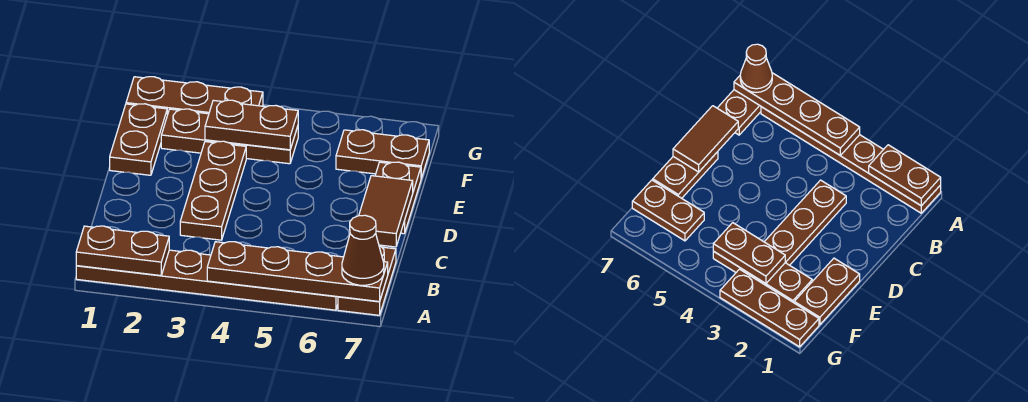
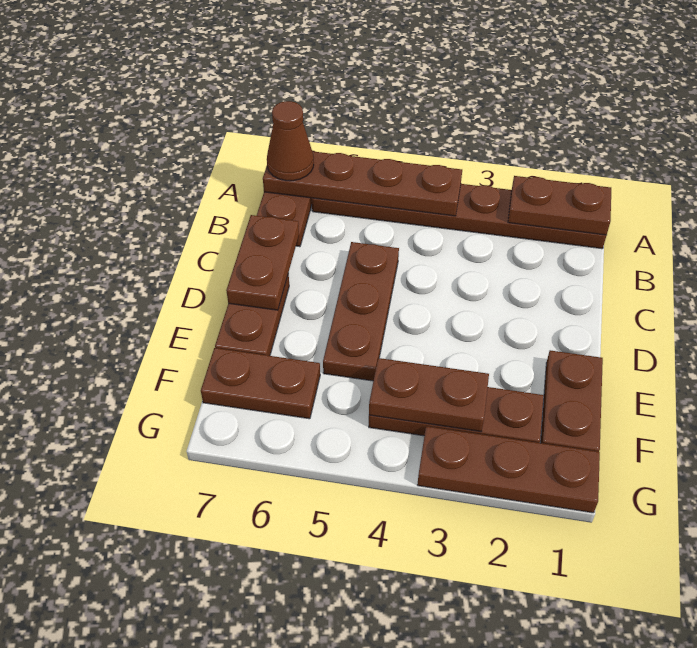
brown plate C3:E3 level 1 -> brown plate C5:E5 level 1
brown tile C7:D7 level 2 -> brown plate C7:D7 level 2

